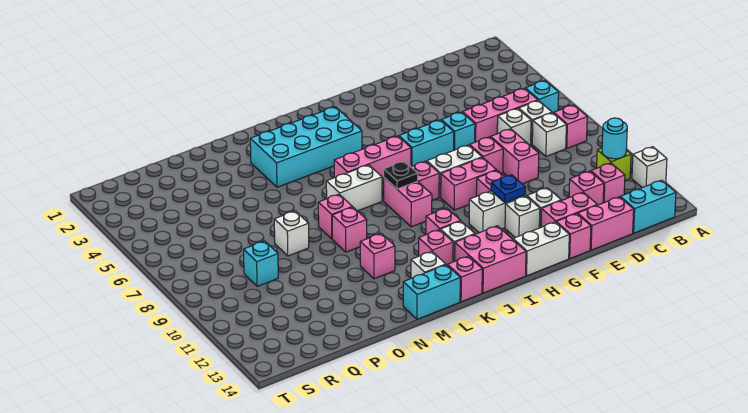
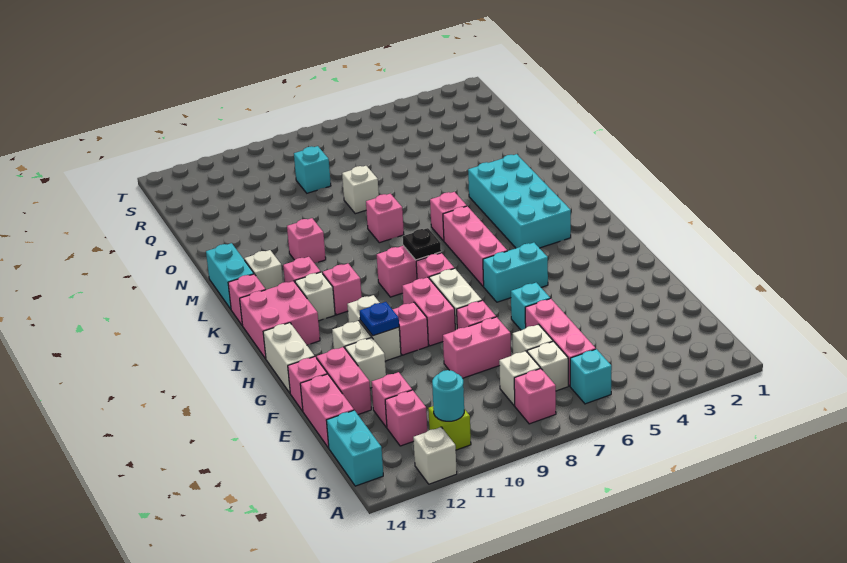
cyan brick G6:H6 level 1 -> cyan brick H5:H6 level 1
white brick K7:L7 level 1 -> none
pink brick M9 level 1 -> pink brick L6 level 1

